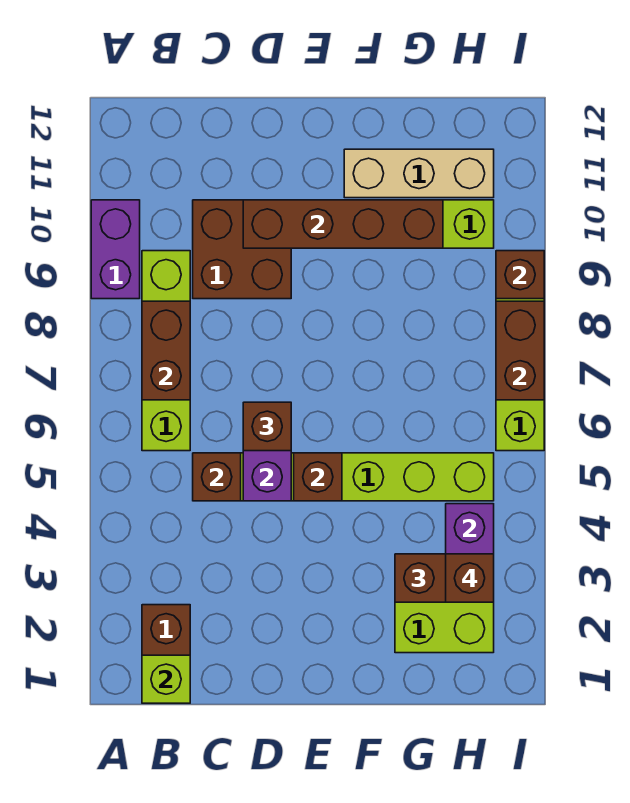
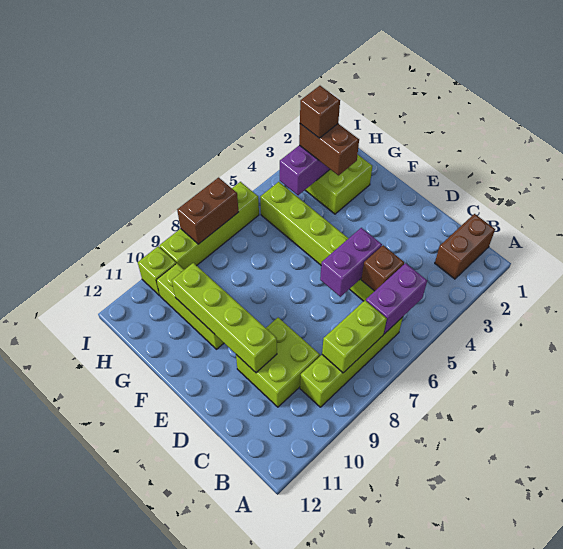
purple brick A9:A10 level 1 -> purple brick B5:B6 level 2
lime brick B1 level 2 -> lime brick I10 level 1
brown brick B7:B8 level 2 -> lime brick B7:B8 level 2
brown brick C9:D10 level 1 -> lime brick C9:D10 level 1
brown brick D6 level 3 -> none
brown brick D10:G10 level 2 -> lime brick D10:G10 level 2
brown brick E5 level 2 -> none
tan brick F11:H11 level 1 -> none
brown brick I9 level 2 -> none

